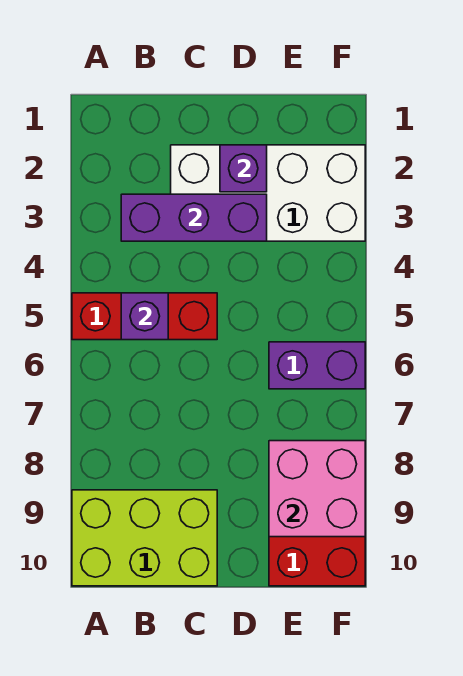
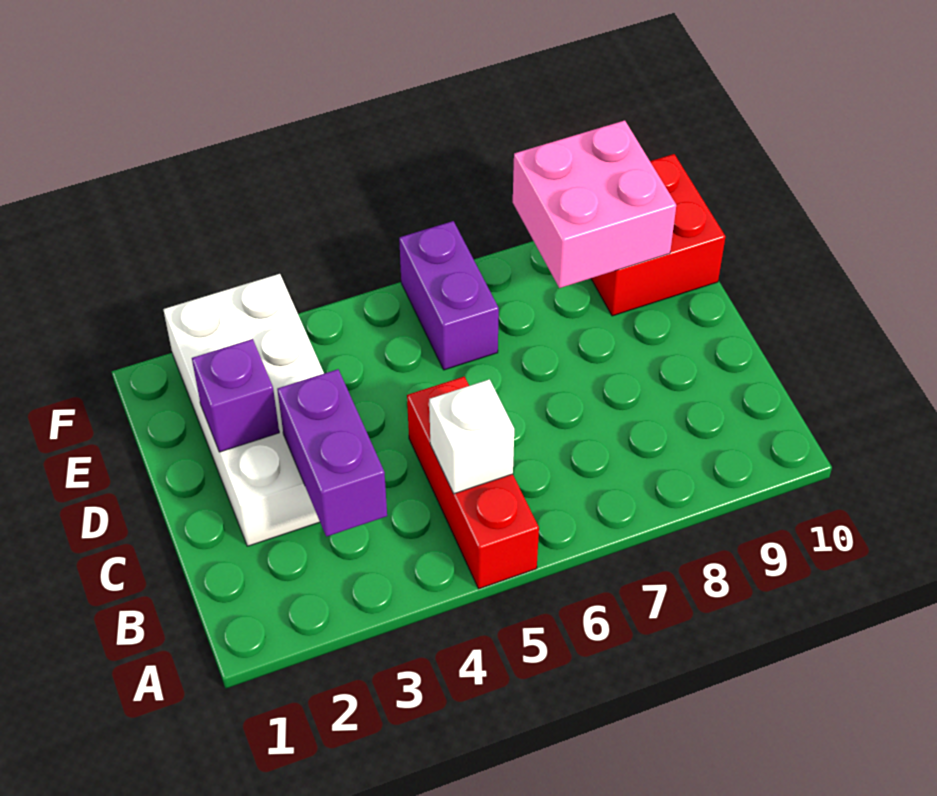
lime brick A9:C10 level 1 -> none
purple brick B3:D3 level 2 -> purple brick B3:C3 level 2
purple brick B5 level 2 -> white brick B5 level 2

